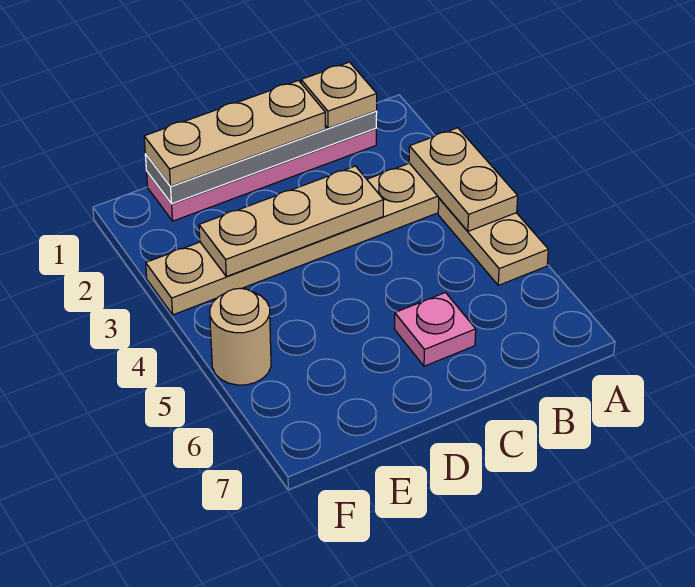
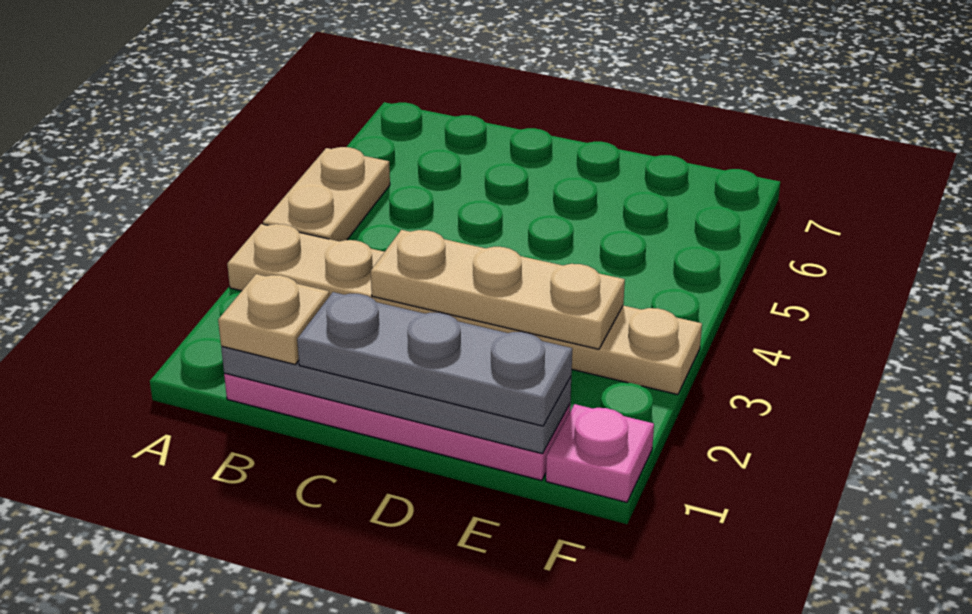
tan plate A3:A4 level 2 -> none
tan plate C1:E1 level 3 -> grey plate C1:E1 level 3
pink plate C6 level 1 -> pink plate F1 level 1
tan round brick F5 level 1 -> none

